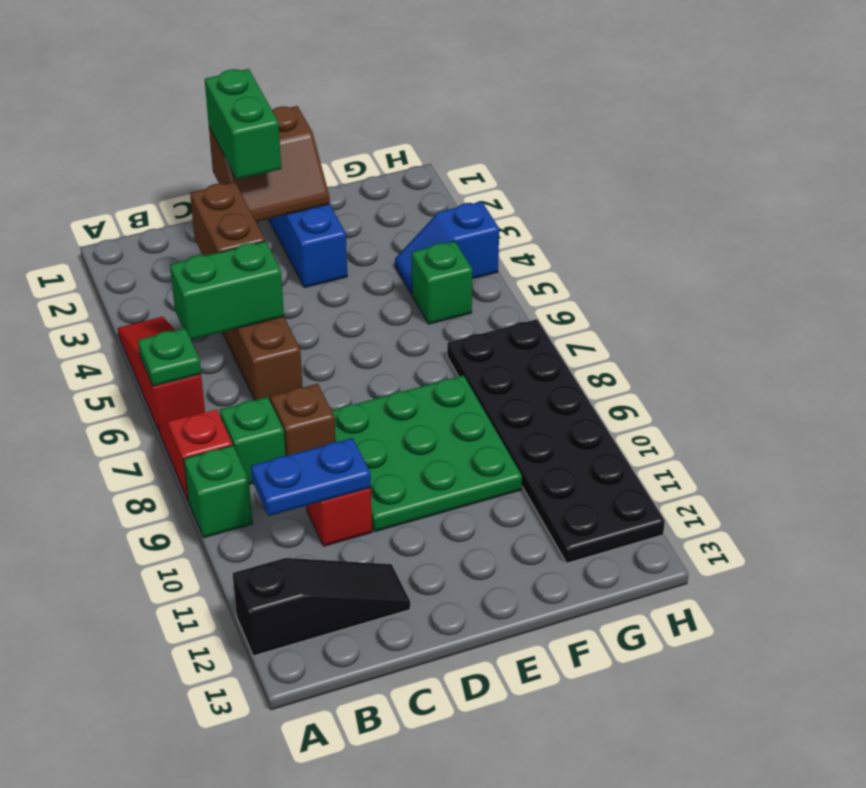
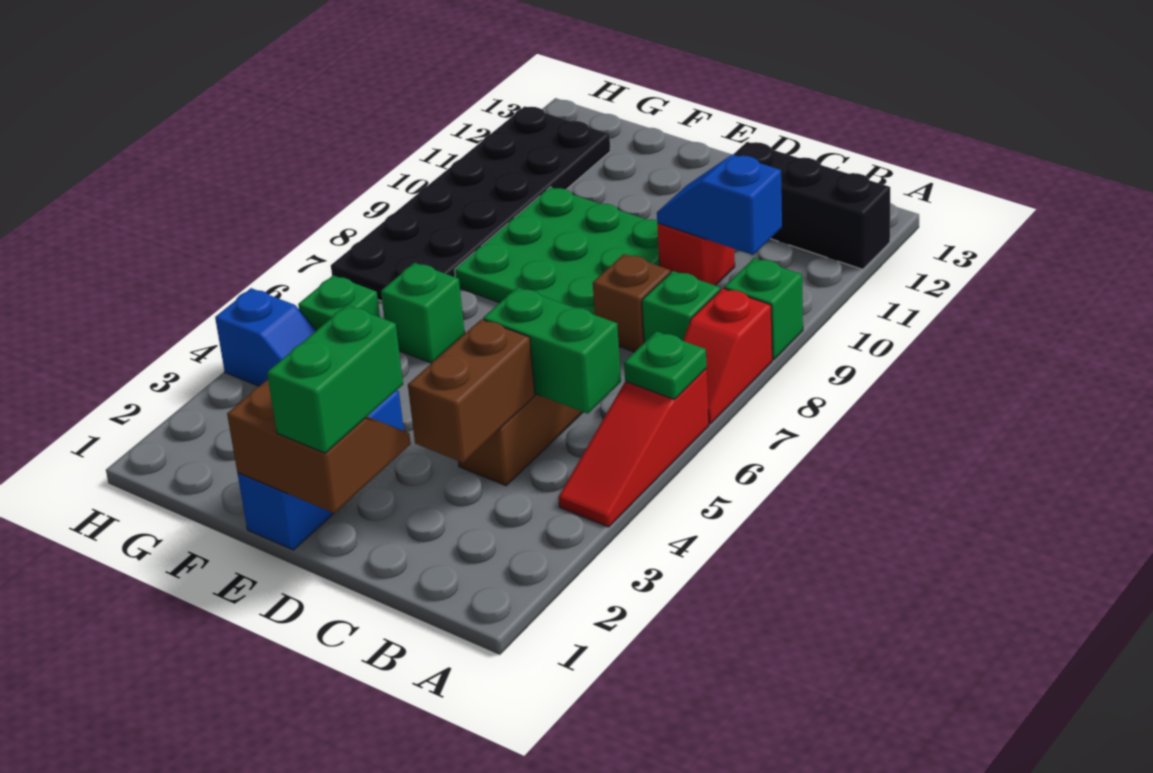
black slope A12:C12 level 1 top A -> black brick A12:C12 level 1
blue plate B10:C10 level 2 -> blue slope B10:C10 level 2 top B
none -> green brick F6 level 1

